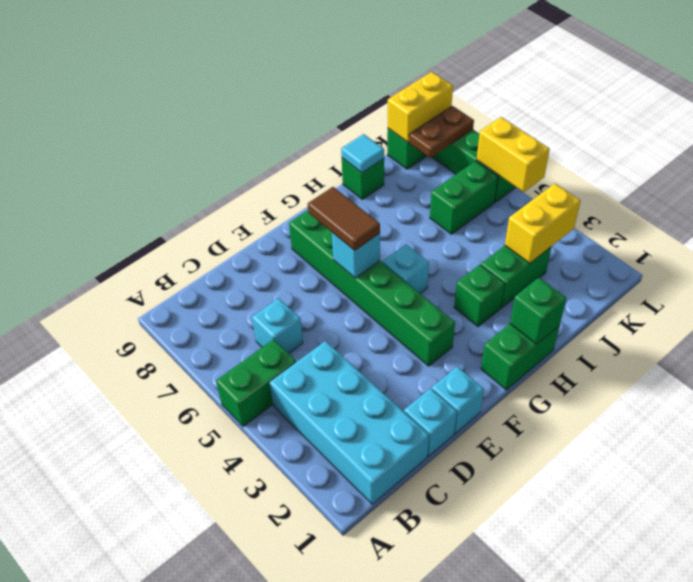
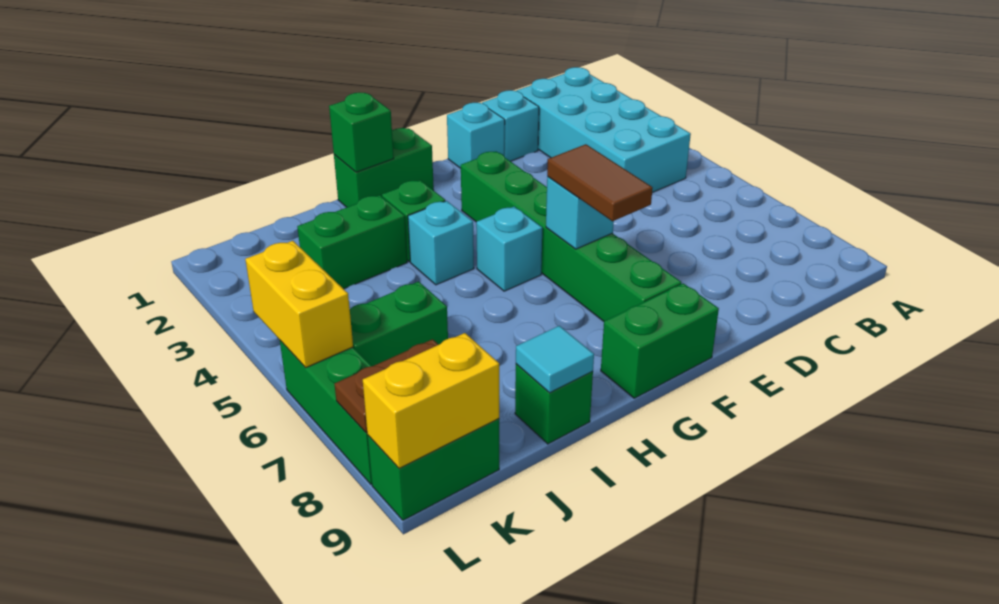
green brick A5:B5 level 1 -> green brick F9:G9 level 1
cyan brick C6 level 1 -> cyan brick H4 level 1
yellow brick J3:K3 level 2 -> none

